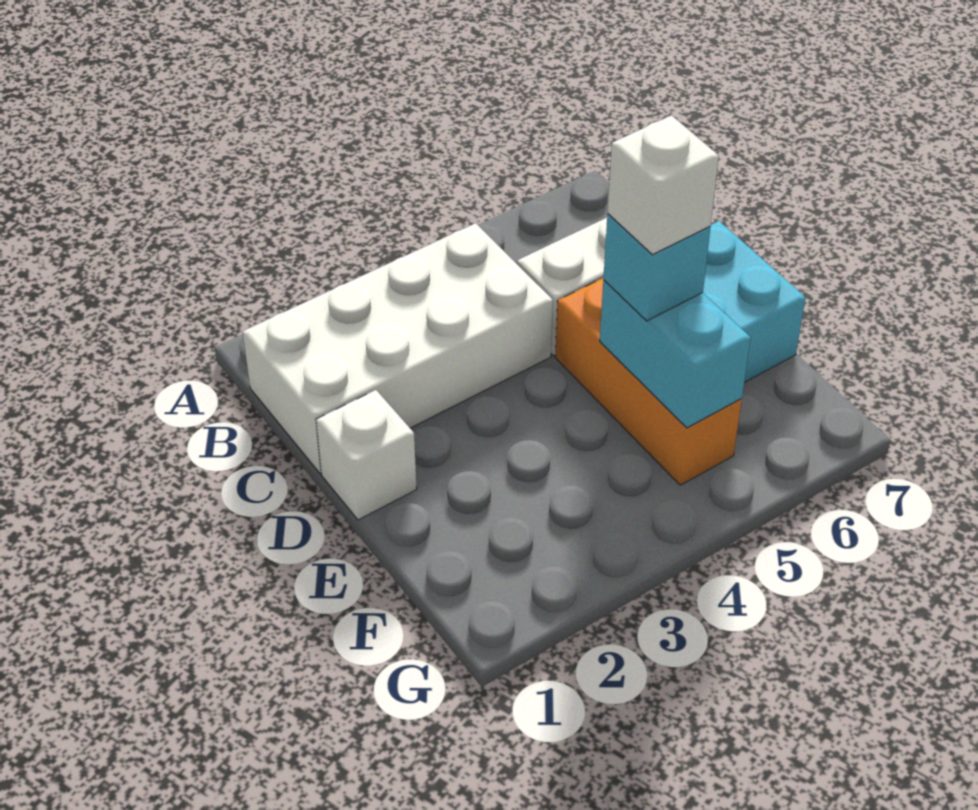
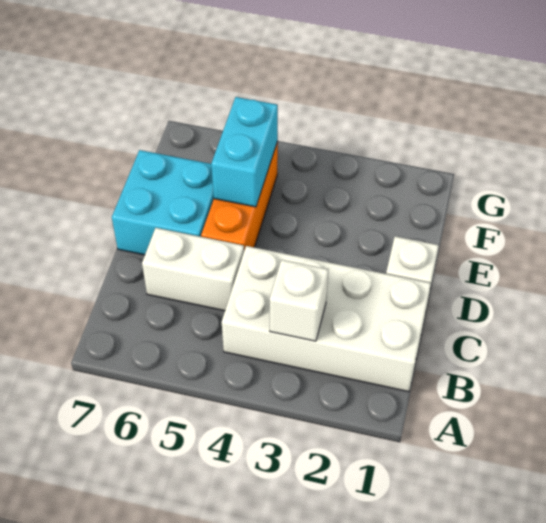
cyan brick E5 level 3 -> none
white brick E5 level 4 -> white brick B3 level 2

